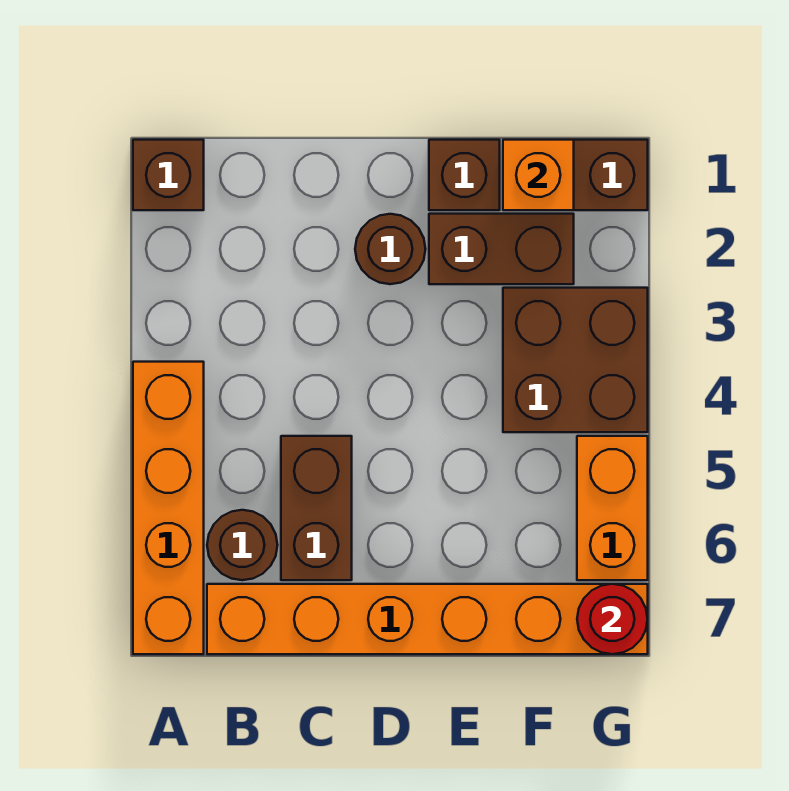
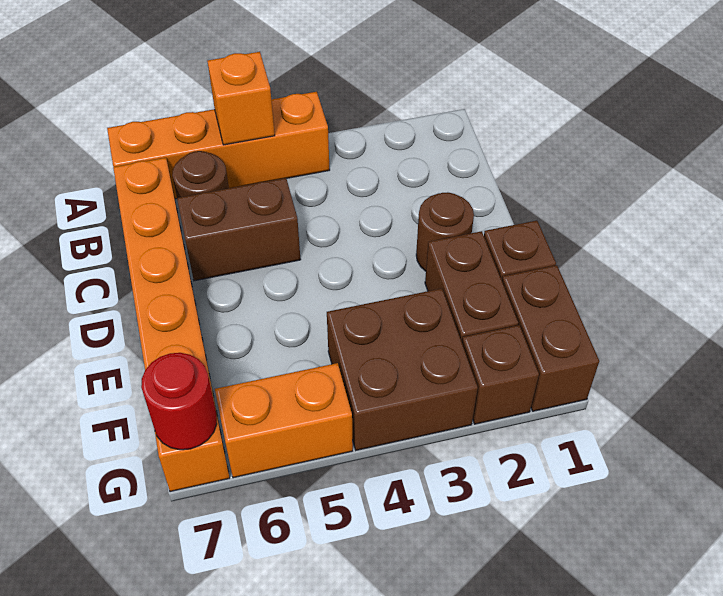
brown brick A1 level 1 -> brown brick G2 level 1
orange brick F1 level 2 -> orange brick A5 level 2

